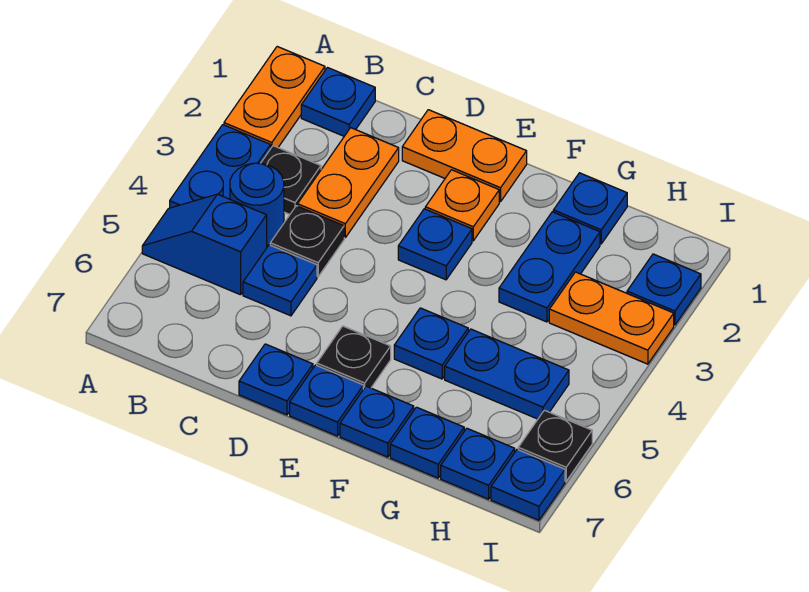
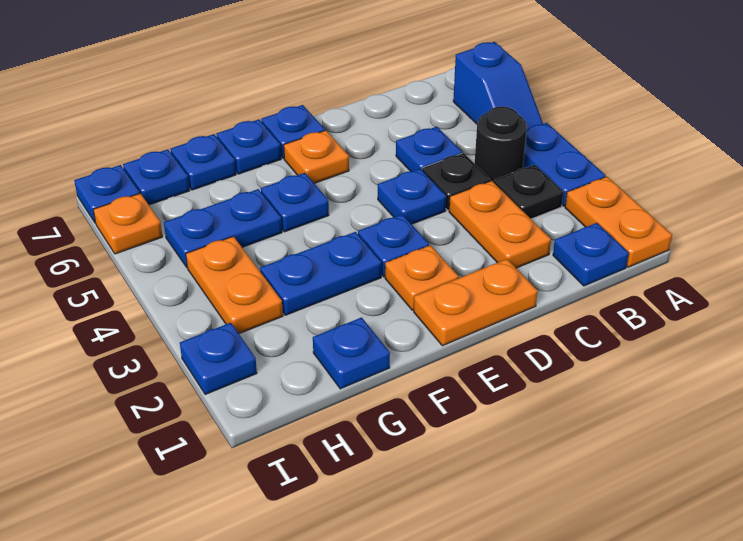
blue slope A5:B5 level 1 top B -> blue slope A5:A6 level 1 top 6
blue round brick B4 level 1 -> black round brick B4 level 1
blue plate D7 level 1 -> blue plate D4 level 1
black plate E6 level 1 -> orange plate E6 level 1
blue plate G2:G3 level 1 -> blue plate F3:G3 level 1
orange plate H3:I3 level 1 -> orange plate H3:H4 level 1
black plate I6 level 1 -> orange plate I6 level 1

